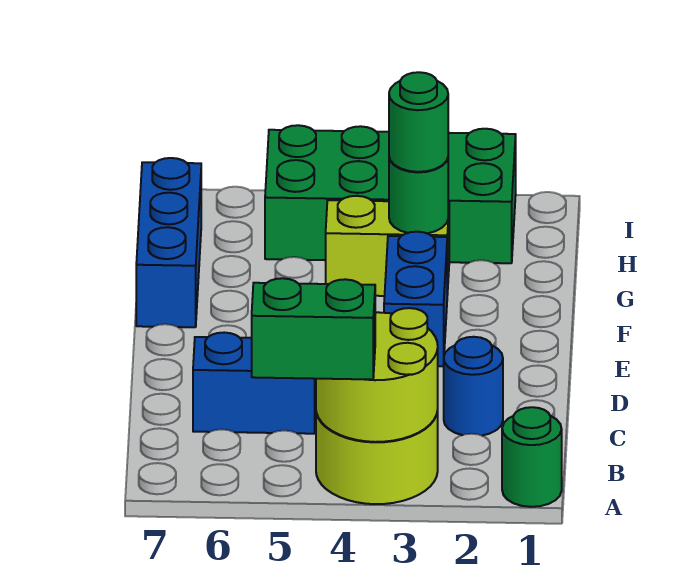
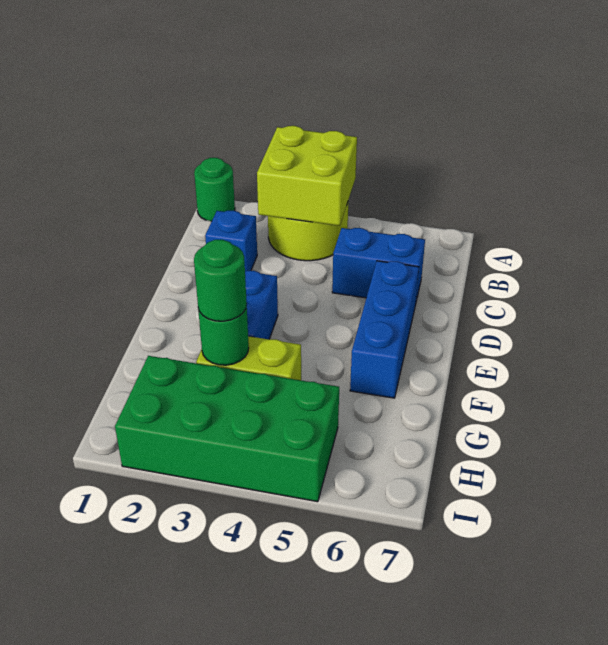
lime round brick A3:B4 level 2 -> lime brick A3:B4 level 2
green brick A4:A5 level 3 -> none
blue round brick C2 level 1 -> blue brick C2 level 1
blue brick F7:H7 level 1 -> blue brick D6:F6 level 1

